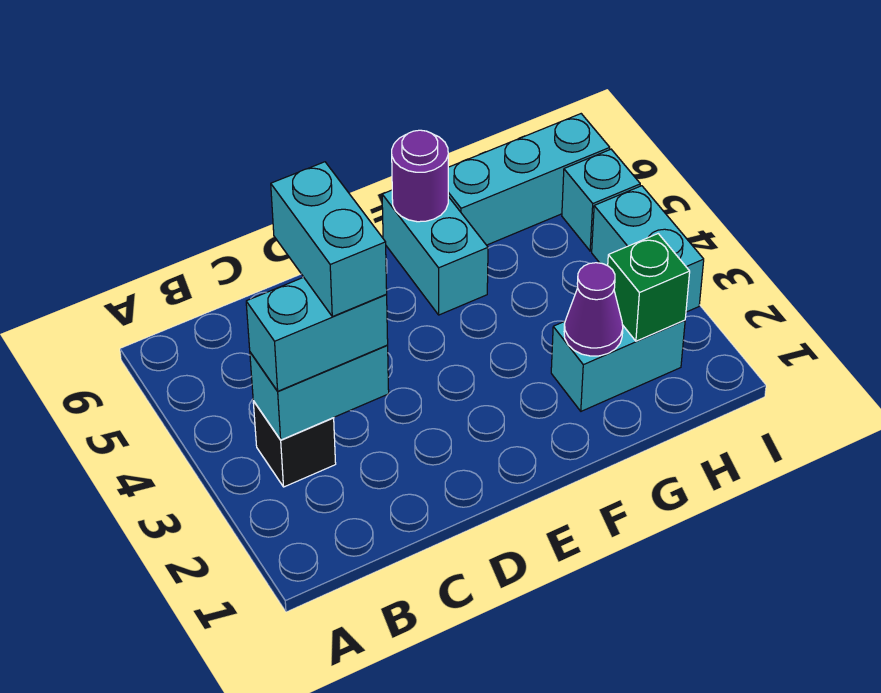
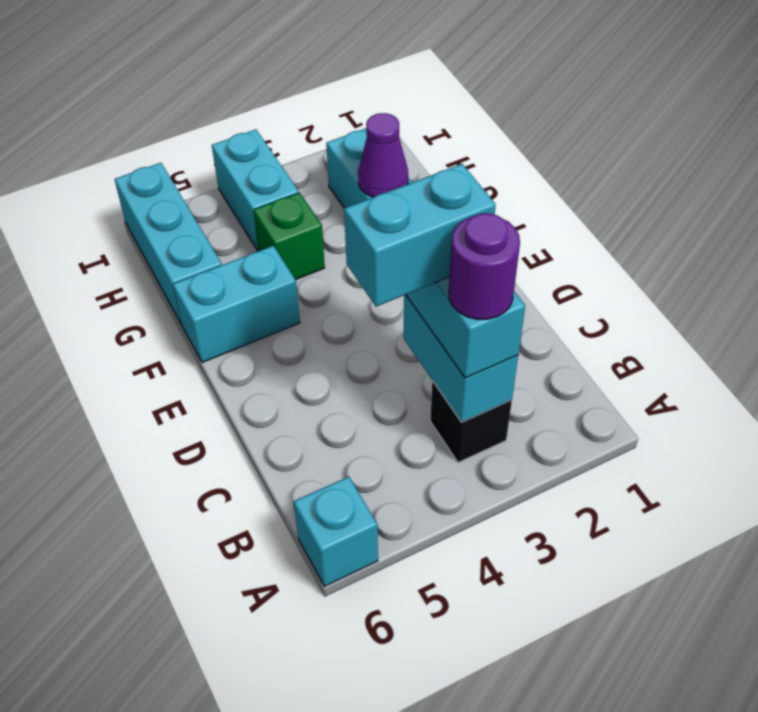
purple round brick F6 level 2 -> purple round brick B3 level 4
green brick H2 level 2 -> green brick G4 level 1
cyan brick I3:I4 level 1 -> cyan brick H4:I4 level 1
cyan brick I5 level 1 -> cyan brick A6 level 1

